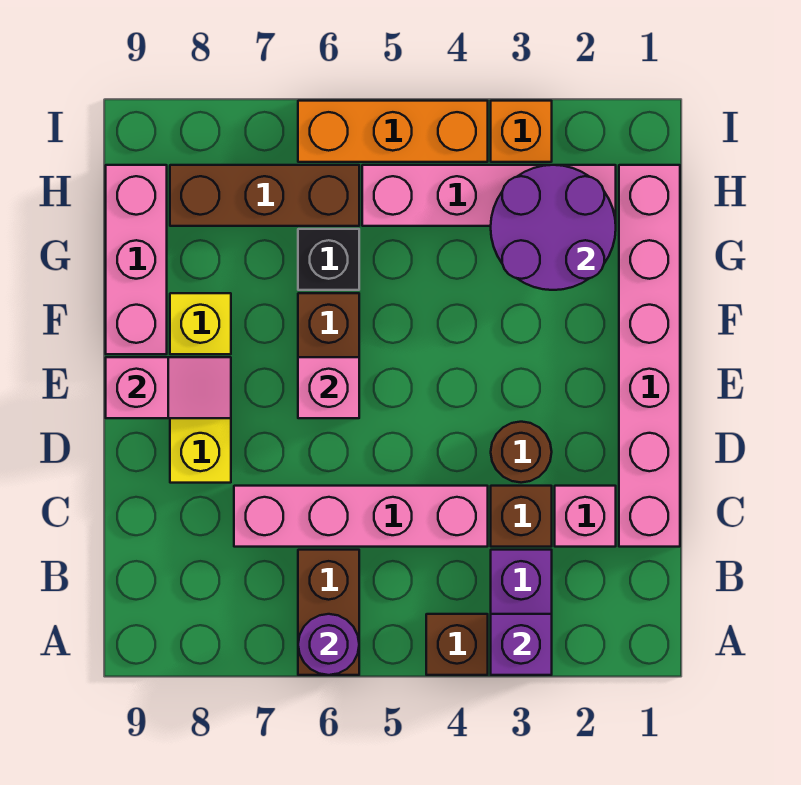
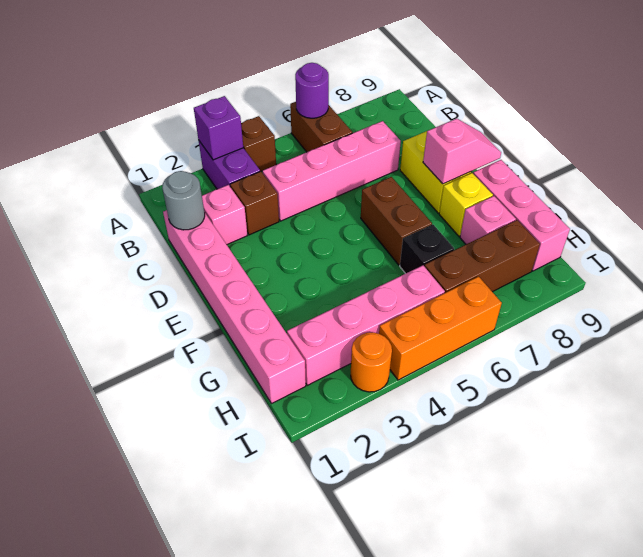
none -> grey round brick C1 level 2
brown round brick D3 level 1 -> none
pink brick E6 level 2 -> pink brick G8 level 1
pink slope E8:E9 level 2 top 9 -> pink slope E8:E9 level 2 top 8
purple round brick G2:H3 level 2 -> none
orange brick I3 level 1 -> orange round brick I3 level 1

